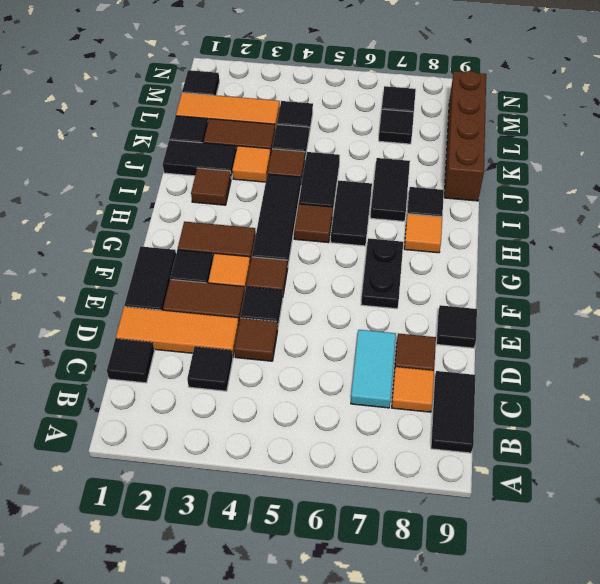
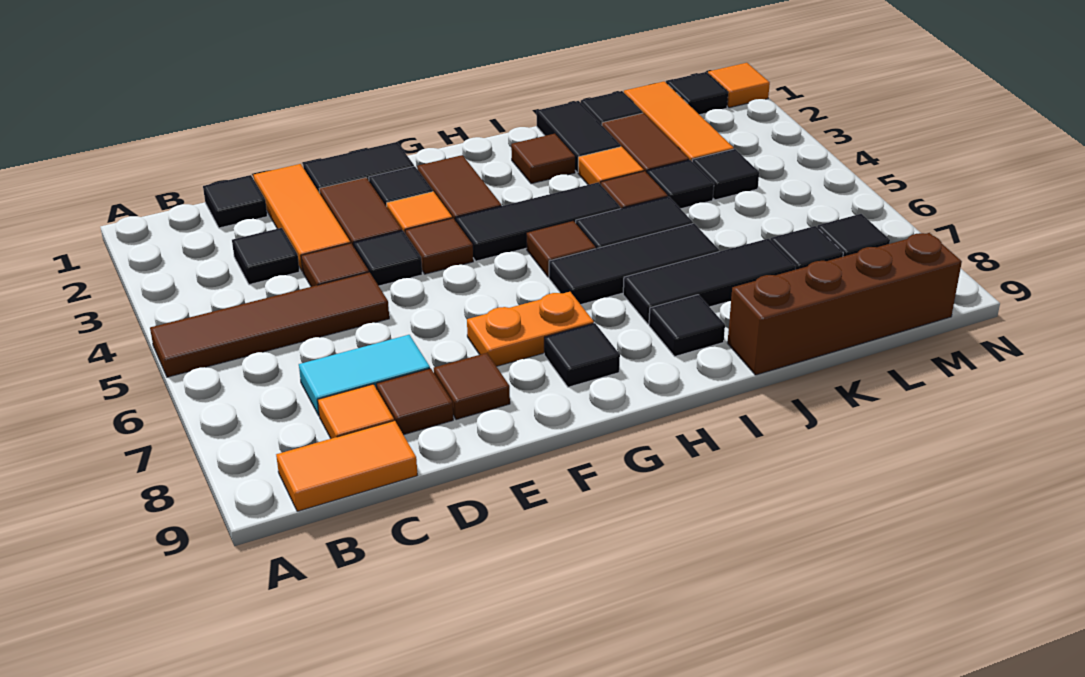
none -> brown tile A5:D5 level 1
black tile B9:C9 level 1 -> orange tile B9:C9 level 1
none -> brown tile E8 level 1
black tile E9 level 1 -> black tile G8 level 1
black plate F7:G7 level 1 -> orange plate F7:G7 level 1
black tile H6:I6 level 1 -> black tile H6:J6 level 1
orange tile H8 level 1 -> orange tile N1 level 1
black tile I7:J7 level 1 -> black tile I7:K7 level 1

